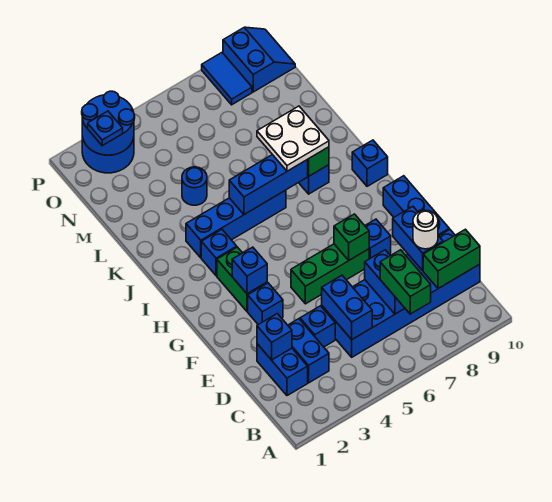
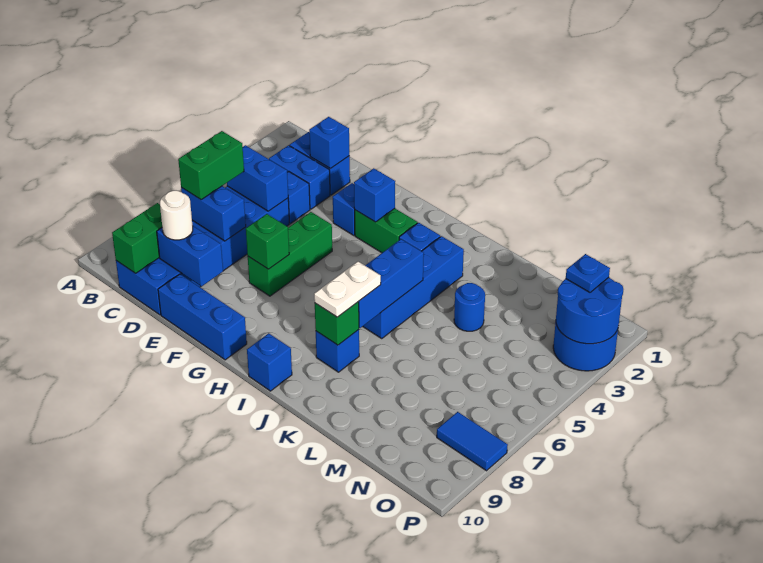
green brick B7:C7 level 3 -> green brick C6:C7 level 3
blue brick F8 level 1 -> none
white plate J7:K8 level 3 -> white plate J7:J8 level 3
blue slope O9:P10 level 1 top 9 -> none

